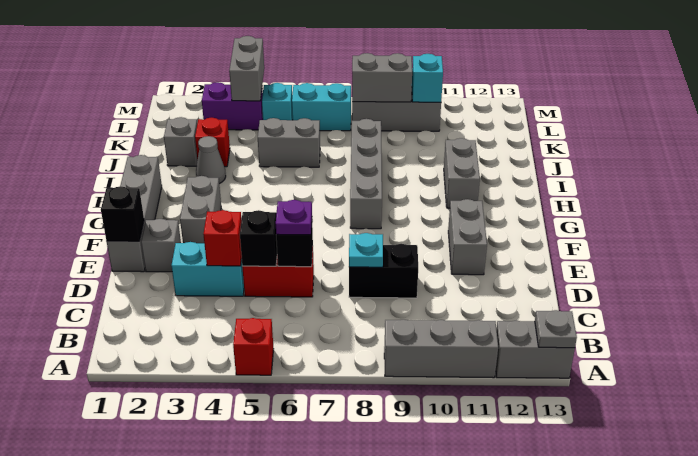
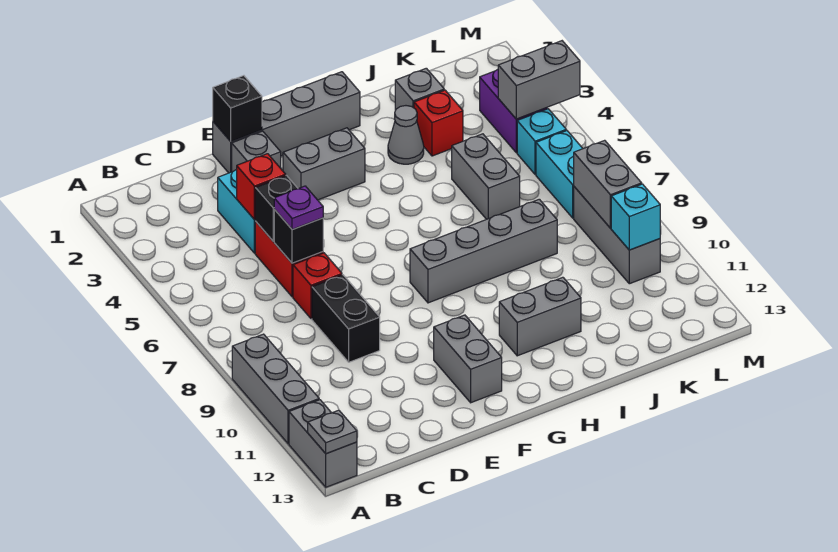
red brick A5 level 1 -> red brick D7 level 1
cyan plate D8 level 2 -> none
grey brick E11:F11 level 1 -> grey brick F11:F12 level 1

